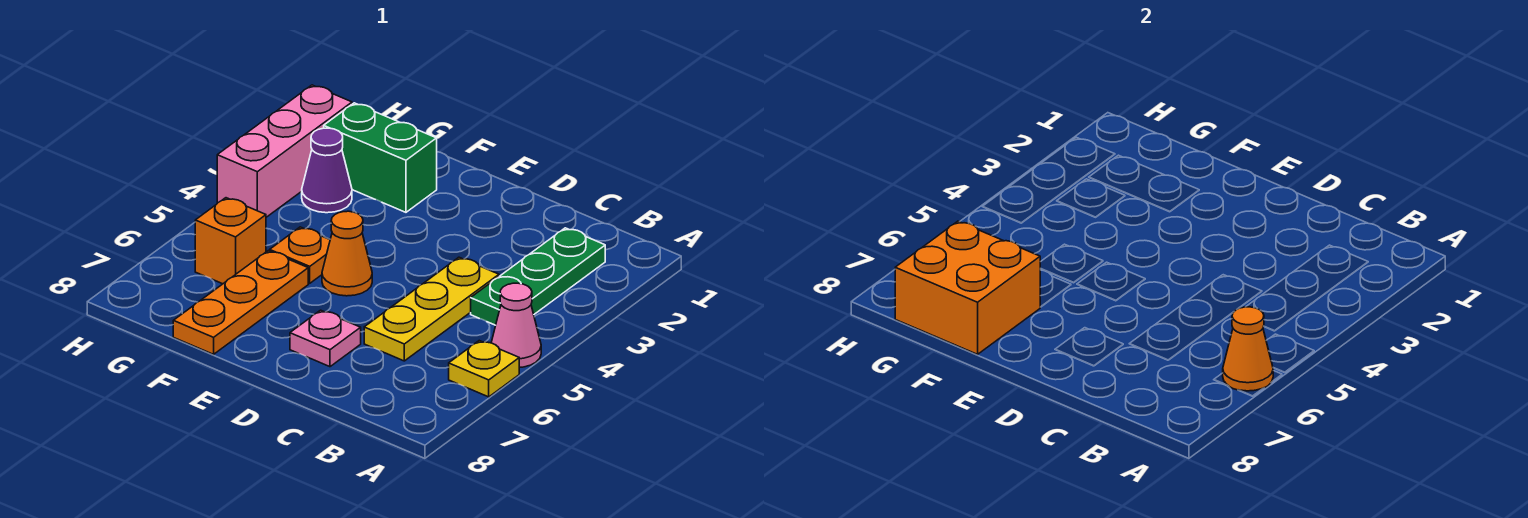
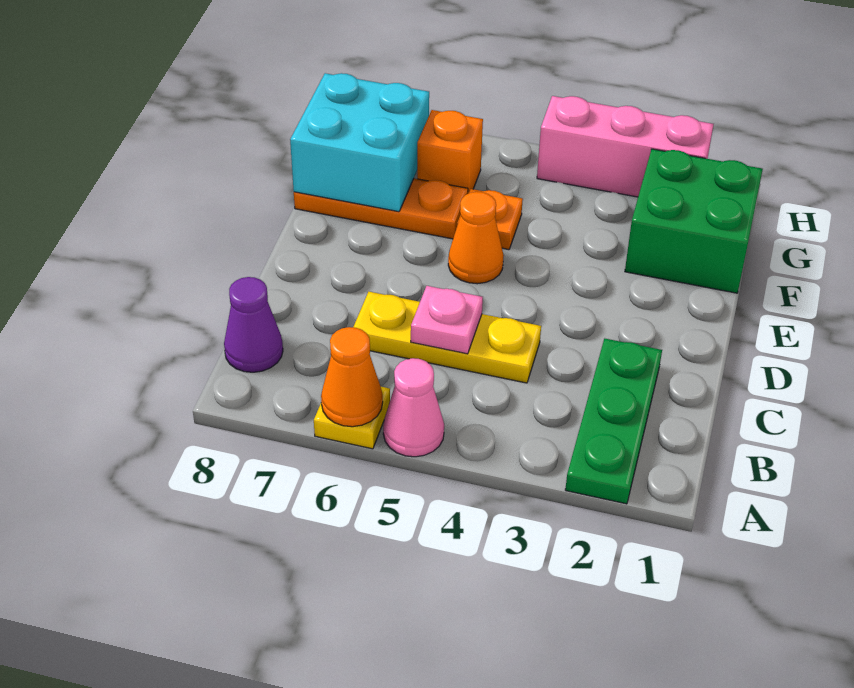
green plate B2:B4 level 1 -> green plate A2:C2 level 1
pink plate D7 level 1 -> pink plate C5 level 2
green brick F2:G2 level 1 -> green brick F1:G2 level 1
orange brick F7:G8 level 2 -> cyan brick F7:G8 level 2
purple cone G3 level 1 -> purple cone B8 level 1

